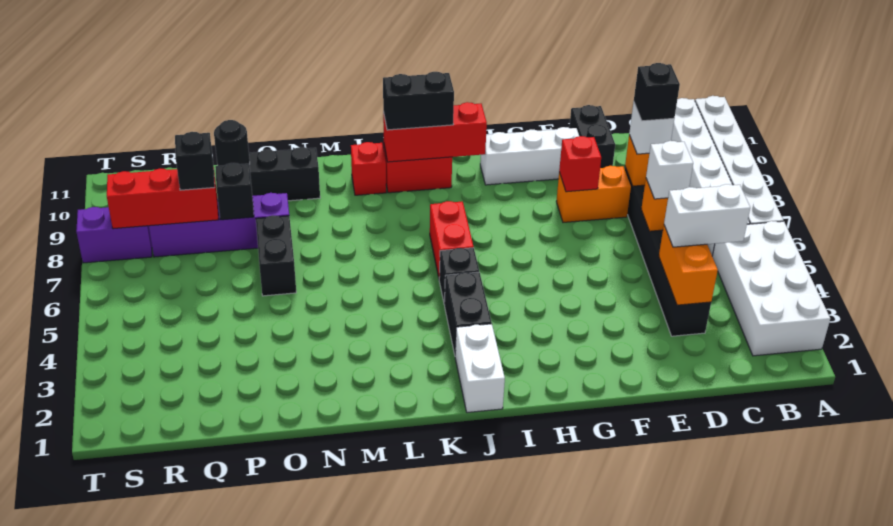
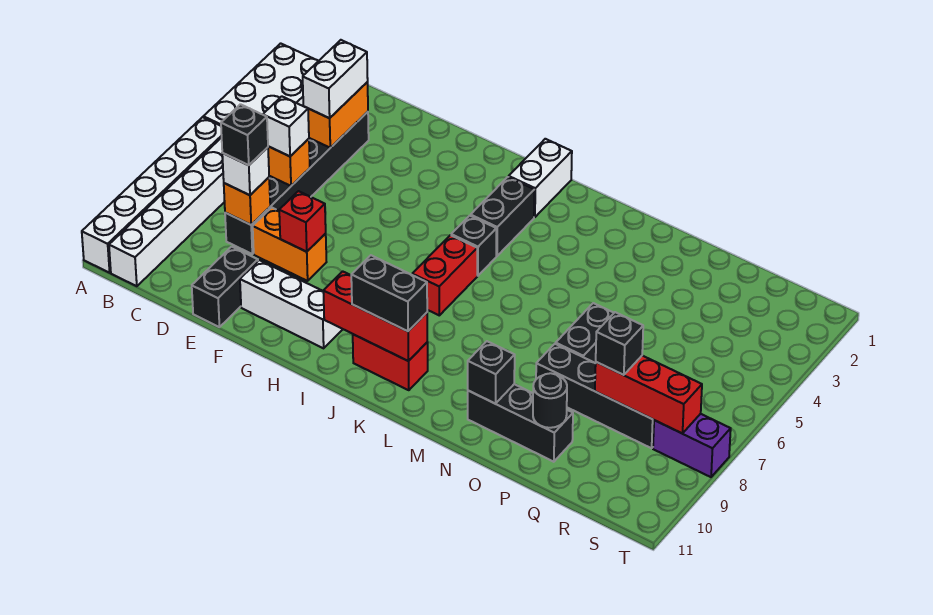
white brick C4:D4 level 3 -> white brick D3:D4 level 3
red brick L10 level 1 -> none
purple brick O8:R8 level 1 -> black brick O8:R8 level 1
black brick P8 level 2 -> black brick N10 level 2

